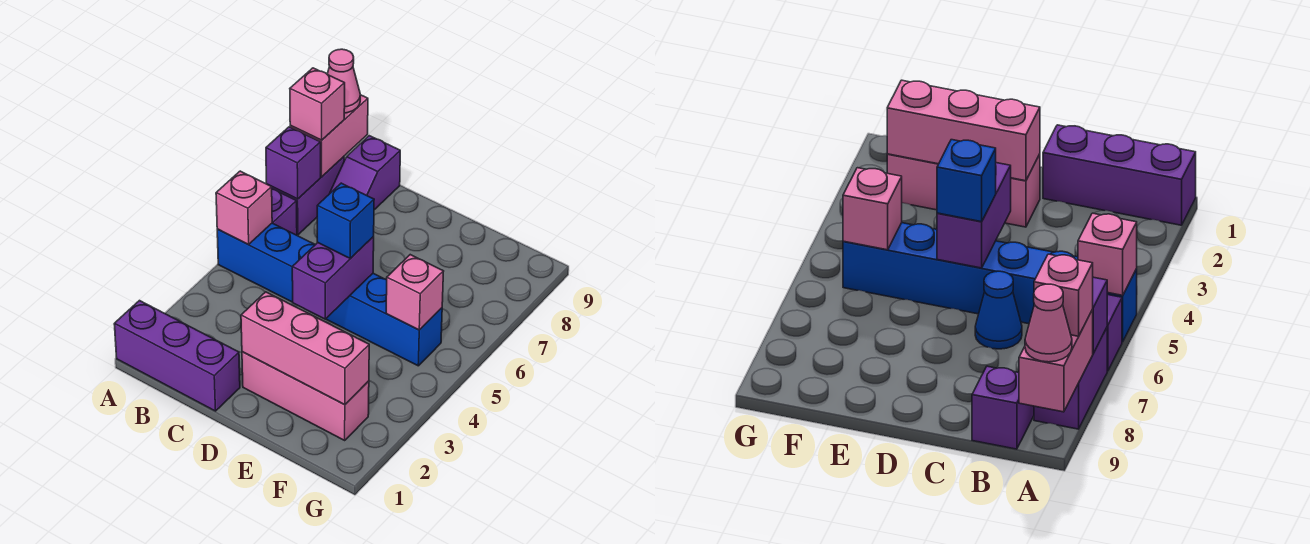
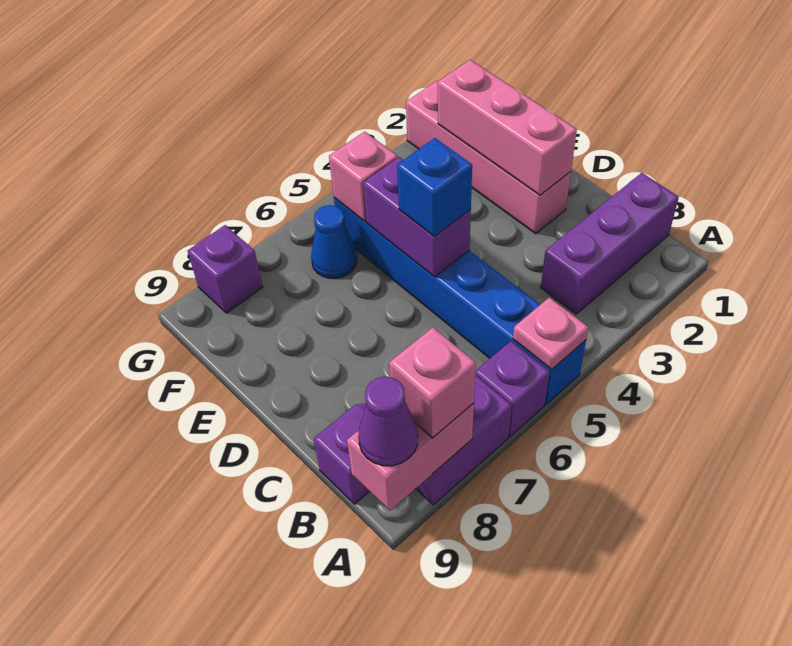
purple brick A1:C1 level 1 -> purple brick B1:B3 level 1
pink brick A5 level 2 -> pink plate A5 level 2
purple brick A7 level 2 -> purple brick G8 level 1
pink cone A9 level 3 -> purple cone A9 level 3
blue cone C6 level 1 -> blue cone F6 level 1
pink brick D2:F2 level 1 -> pink brick D2:G2 level 1
purple brick D4:D5 level 2 -> purple brick D5:E5 level 2

